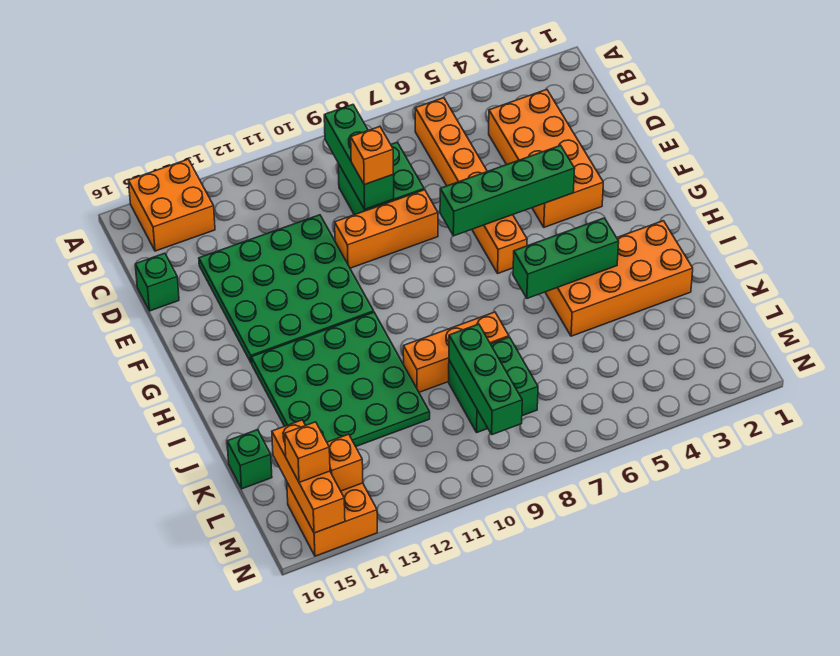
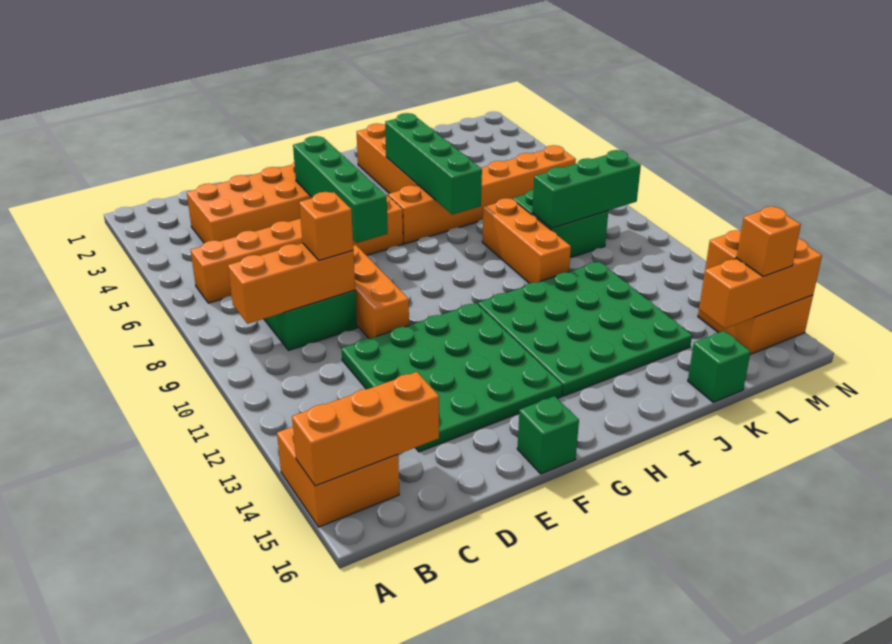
none -> orange brick A15:C15 level 2
green brick B9:D9 level 2 -> orange brick B9:D9 level 2
green brick D16 level 1 -> green brick F16 level 1
none -> orange brick H6:M6 level 1
green brick I4:I6 level 2 -> green brick I4:I7 level 2

